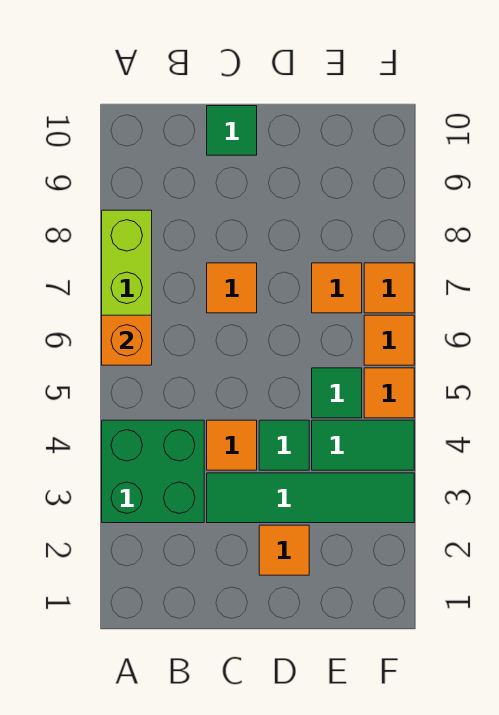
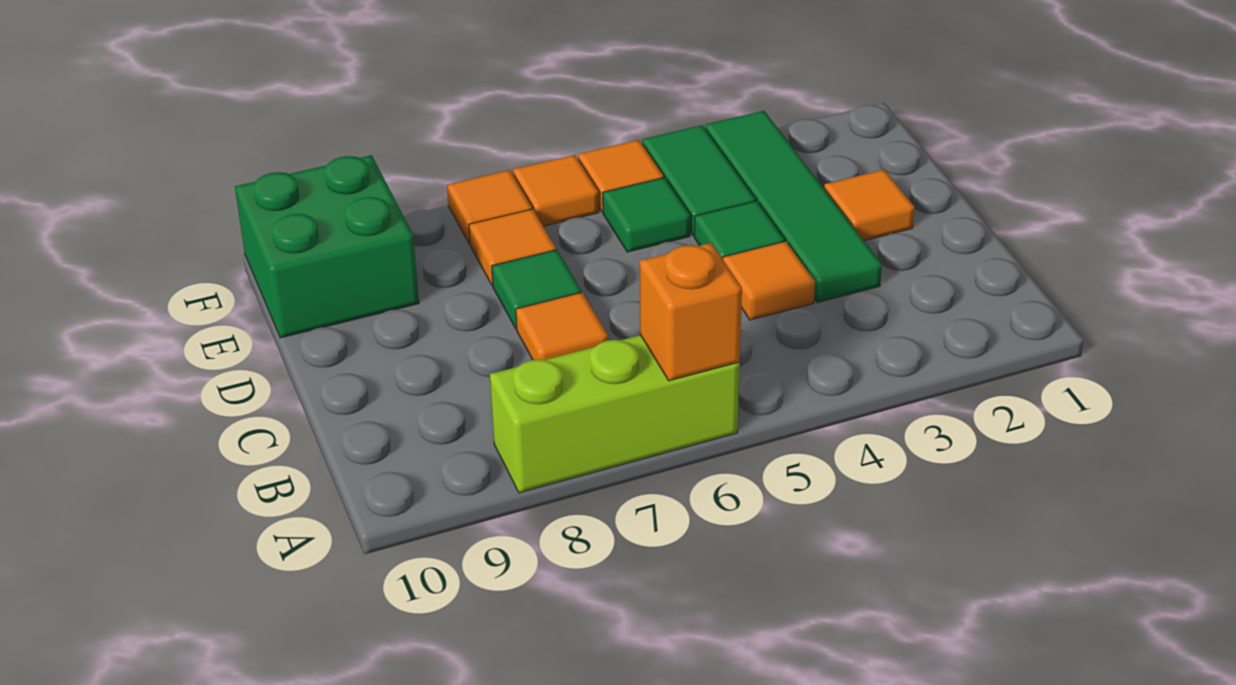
green brick A3:B4 level 1 -> green brick E9:F10 level 1
green tile C10 level 1 -> green tile D7 level 1

